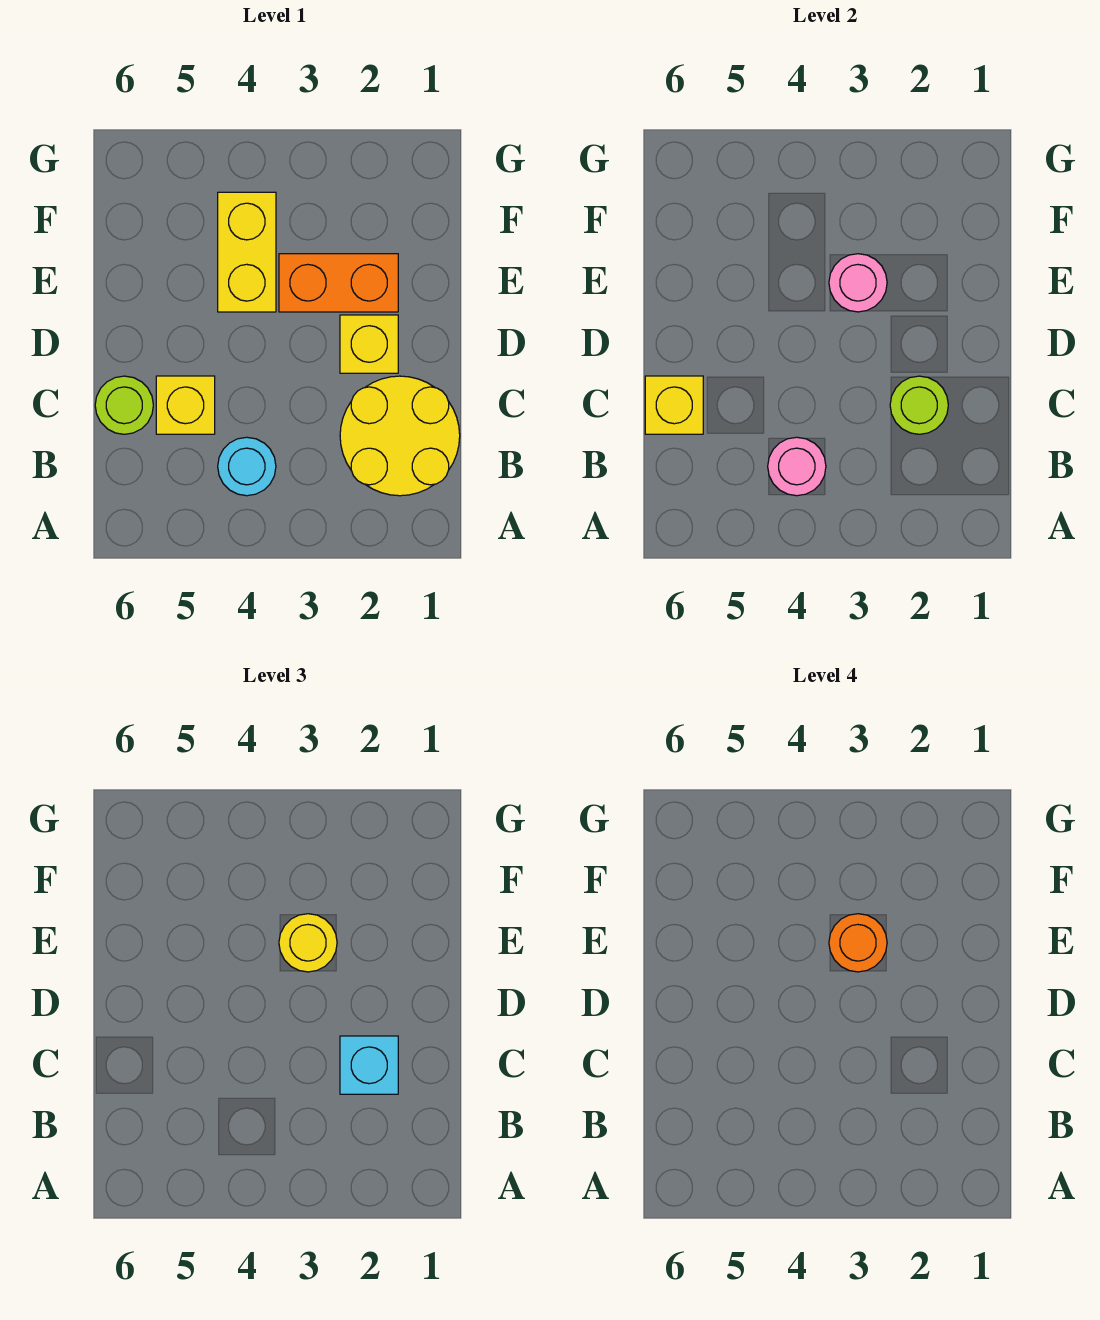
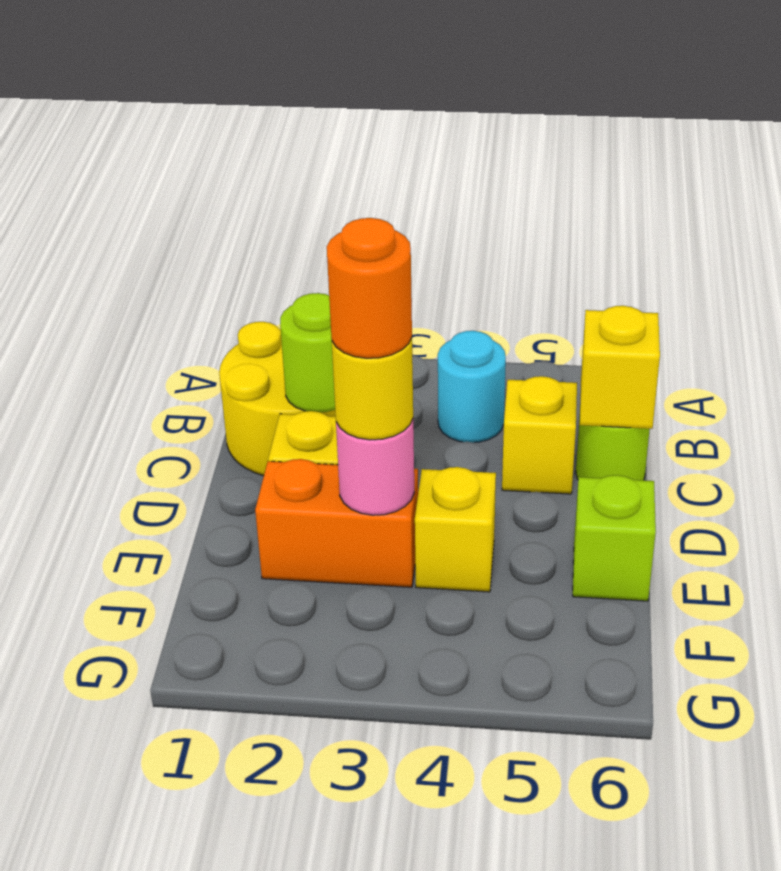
pink round brick B4 level 2 -> none
cyan brick C2 level 3 -> none
yellow brick E4:F4 level 1 -> yellow brick E4 level 1
none -> lime brick E6 level 1

